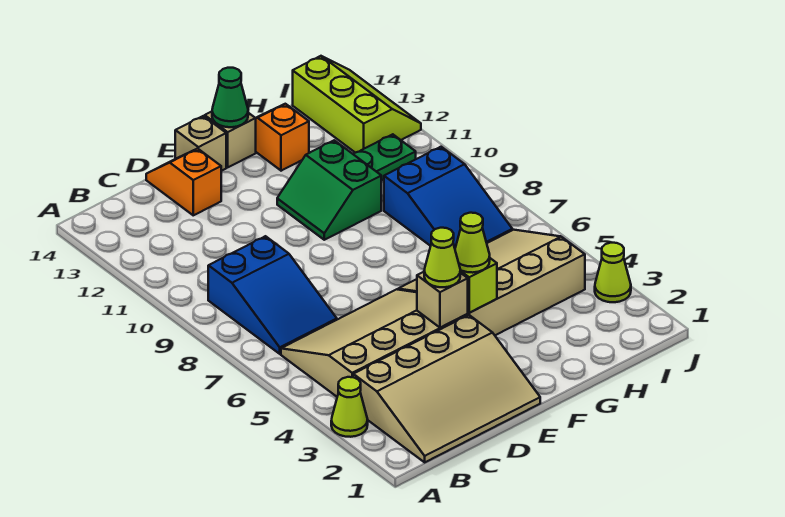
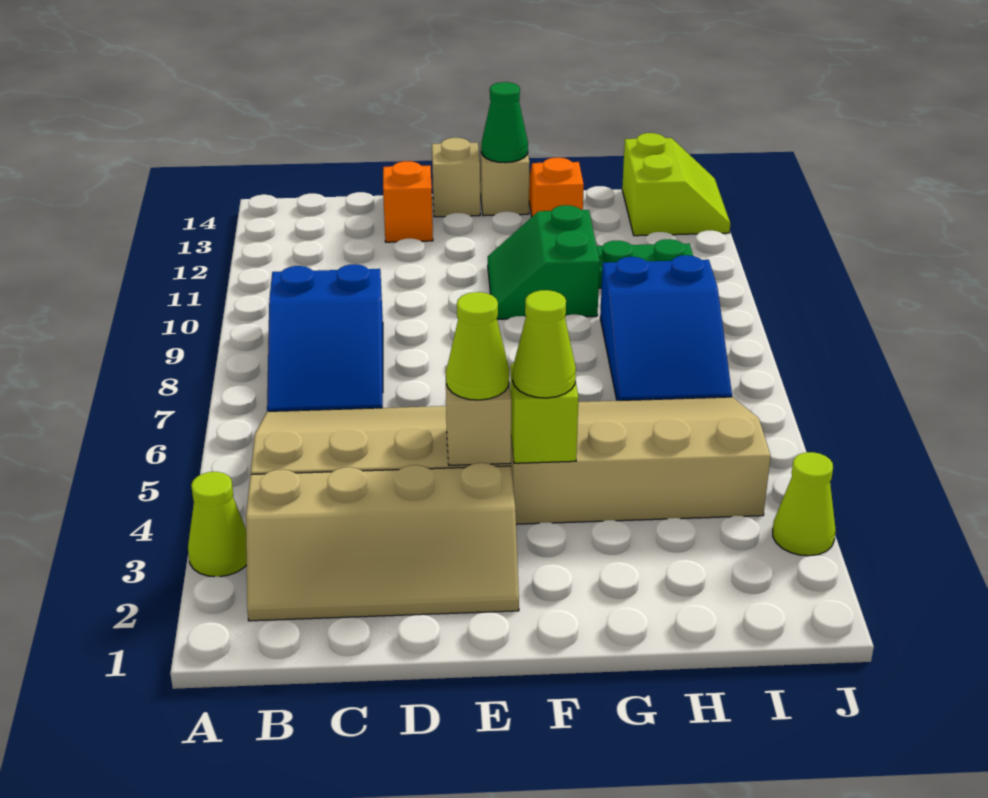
tan slope B1:E3 level 1 top 3 -> tan slope B2:E3 level 1 top 3
lime slope I12:J14 level 1 top I -> lime slope I13:J14 level 1 top I

